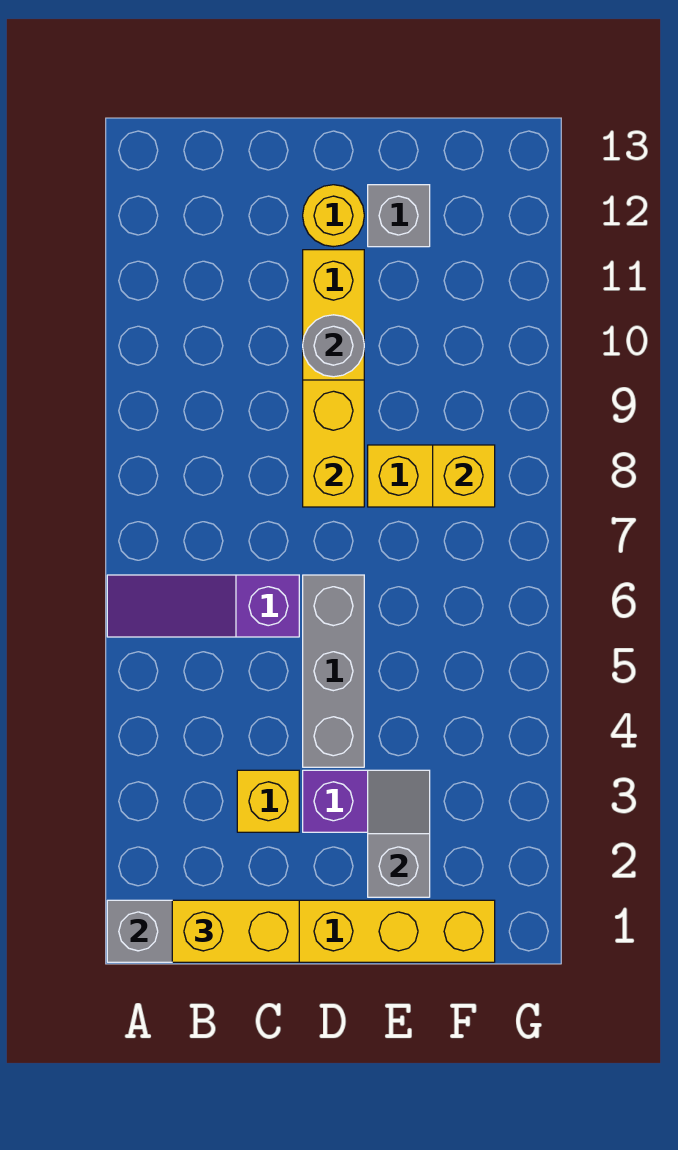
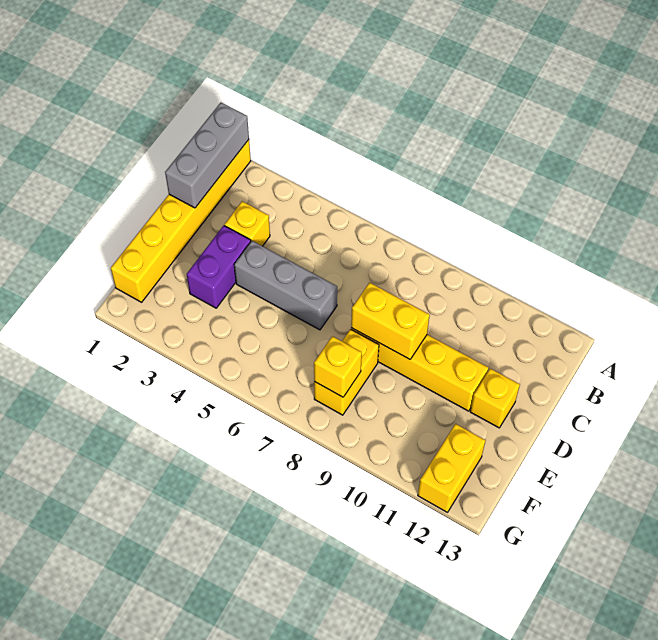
purple slope A6:C6 level 1 top C -> none
yellow brick B1:C1 level 3 -> yellow brick F12:G12 level 1
grey round brick D10 level 2 -> none
yellow round brick D12 level 1 -> yellow brick D12 level 1
grey slope E2:E3 level 2 top 2 -> none
grey brick E12 level 1 -> none

